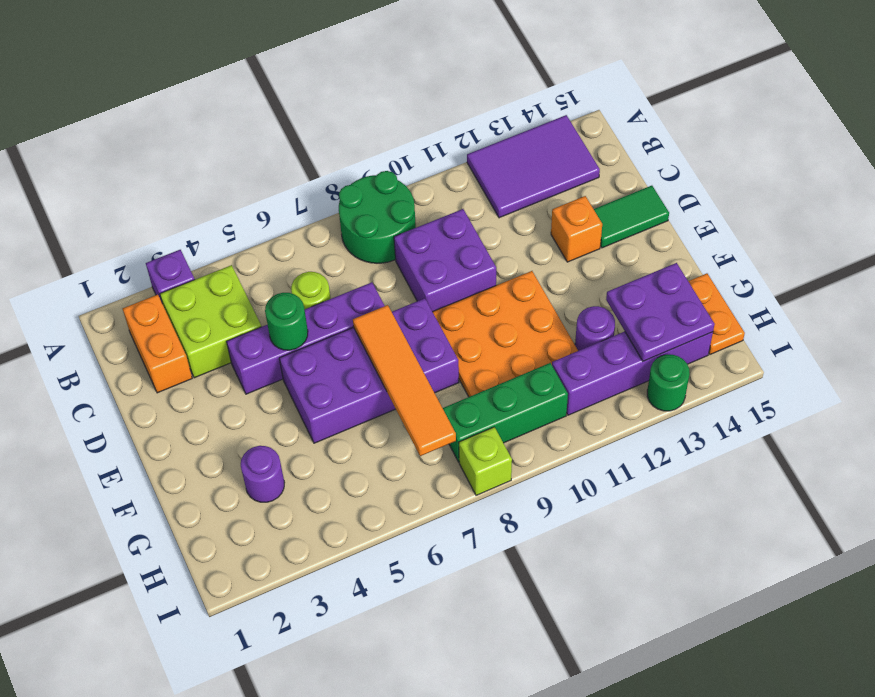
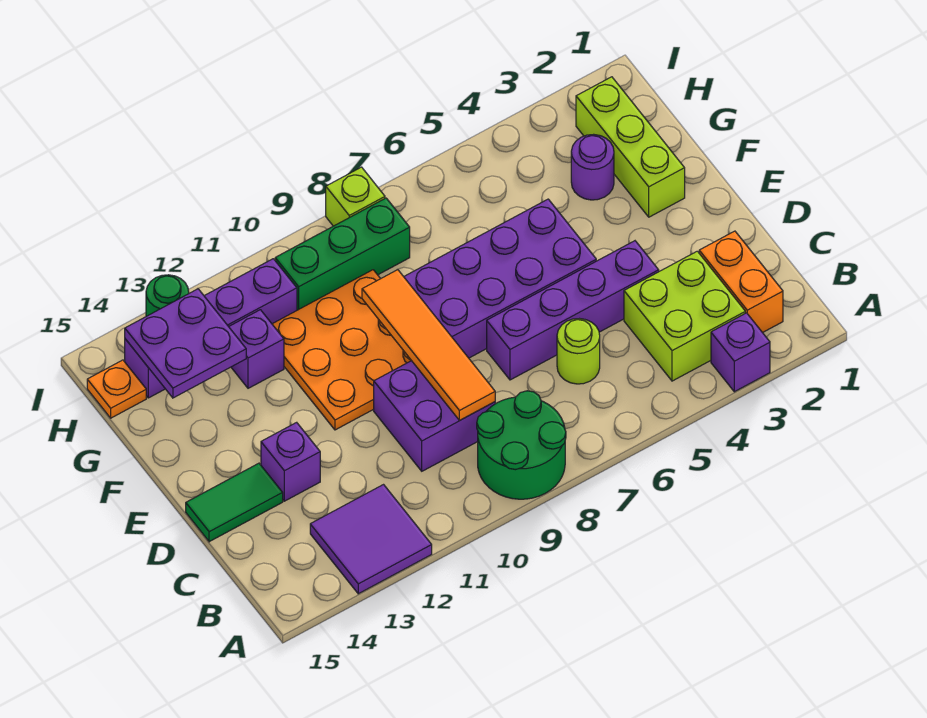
purple tile A12:B14 level 1 -> purple tile A12:B13 level 1
green round brick D5 level 2 -> none
orange brick D13 level 1 -> purple brick D13 level 1
orange tile E7:H7 level 2 -> orange tile C9:F9 level 2
none -> lime brick F2:H2 level 1
purple round brick G12 level 1 -> purple brick G12 level 1
orange plate G15:H15 level 1 -> orange plate H15 level 1

